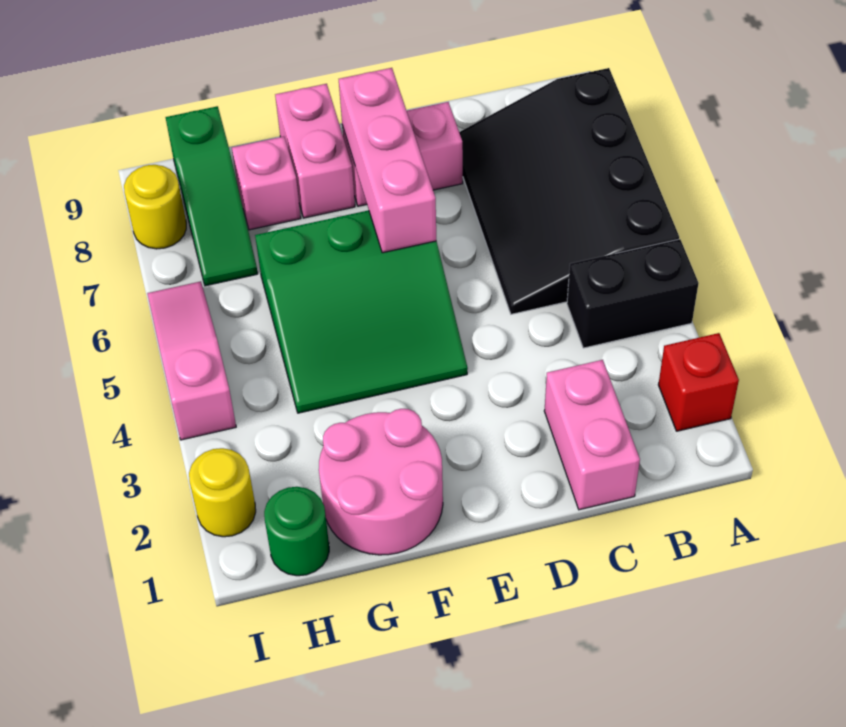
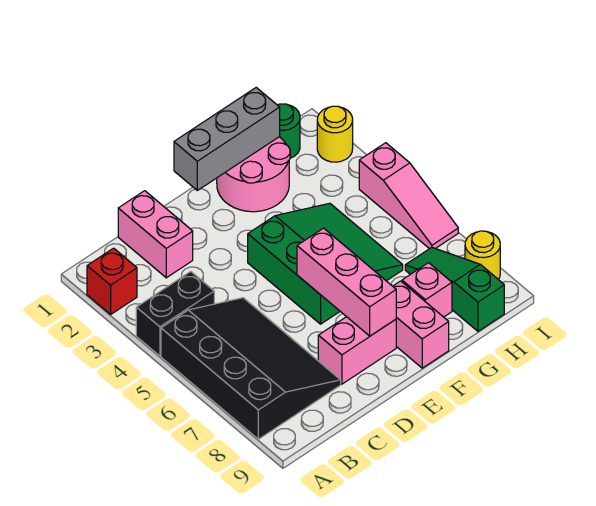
none -> grey brick E1:G1 level 2
green slope E4:G6 level 1 top 6 -> green slope E4:G6 level 1 top E

